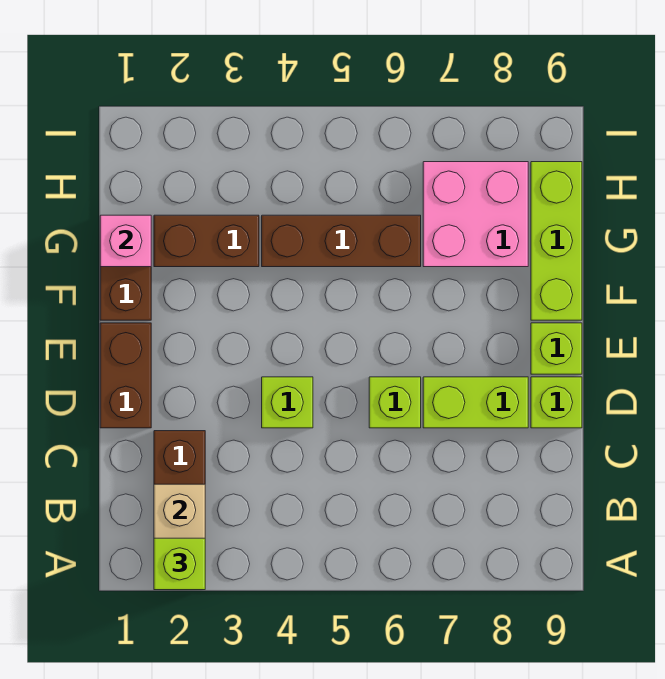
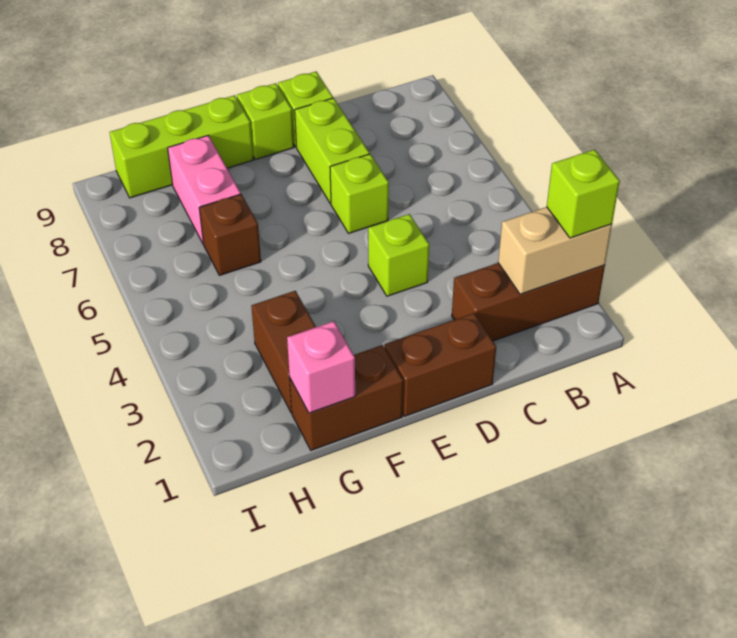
brown brick G4:G6 level 1 -> brown brick G6 level 1
pink brick G7:H8 level 1 -> pink brick G7:G8 level 1

